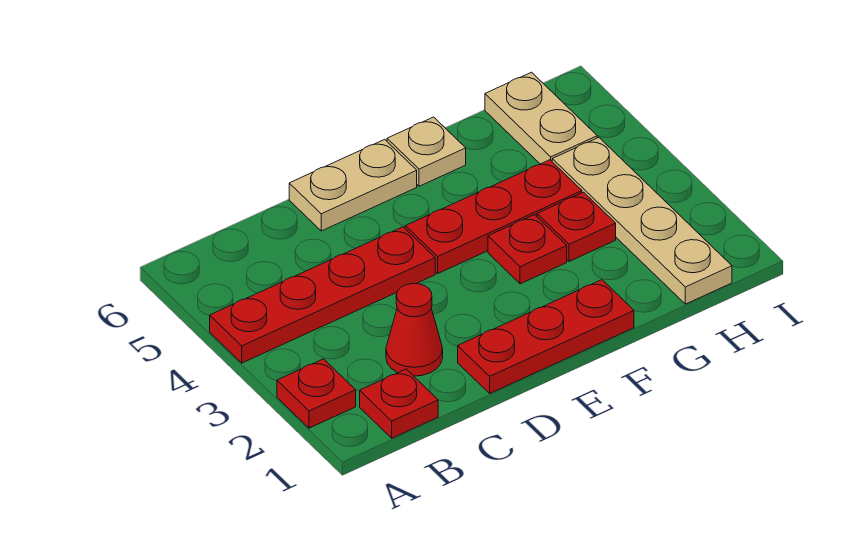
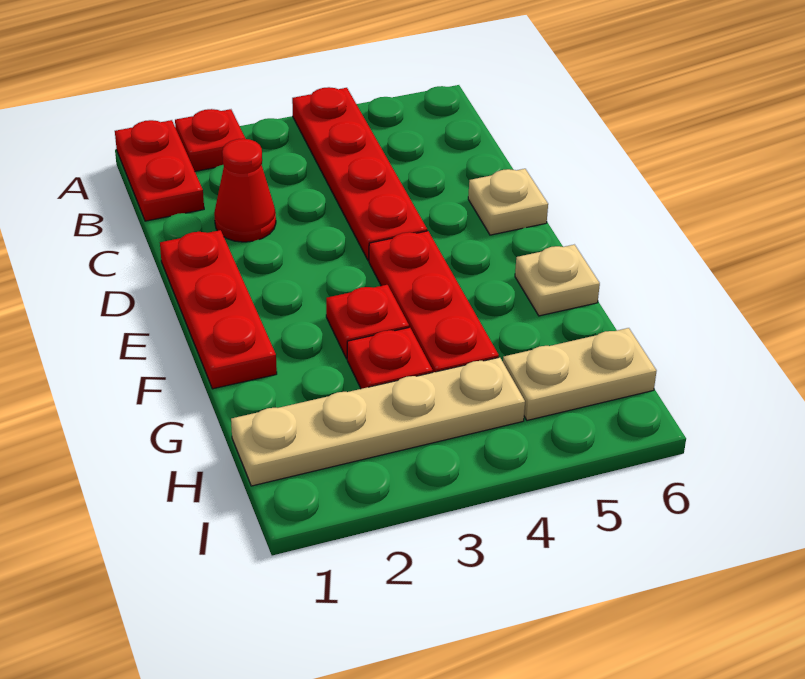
red plate B1 level 1 -> red plate A1:B1 level 1
tan plate D6:E6 level 1 -> tan plate D6 level 1

